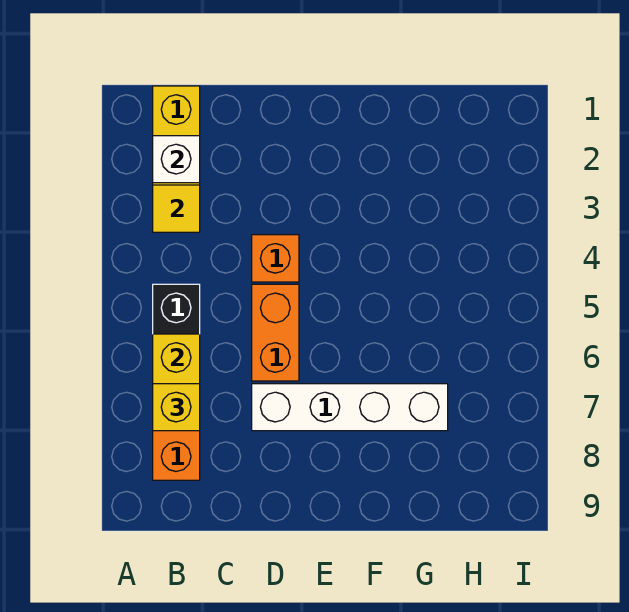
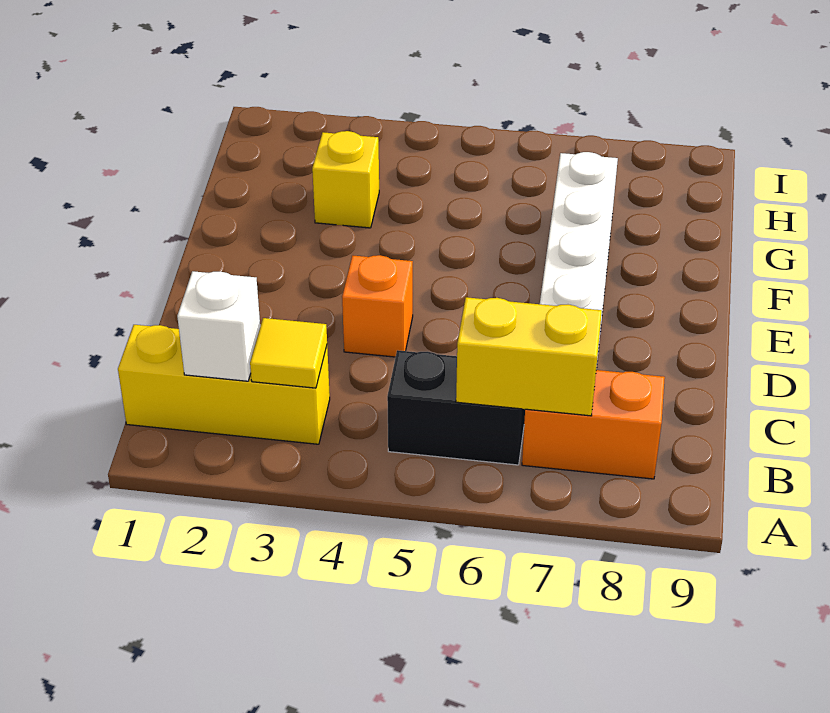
yellow brick B7 level 3 -> yellow brick G3 level 1
orange brick D5:D6 level 1 -> none

